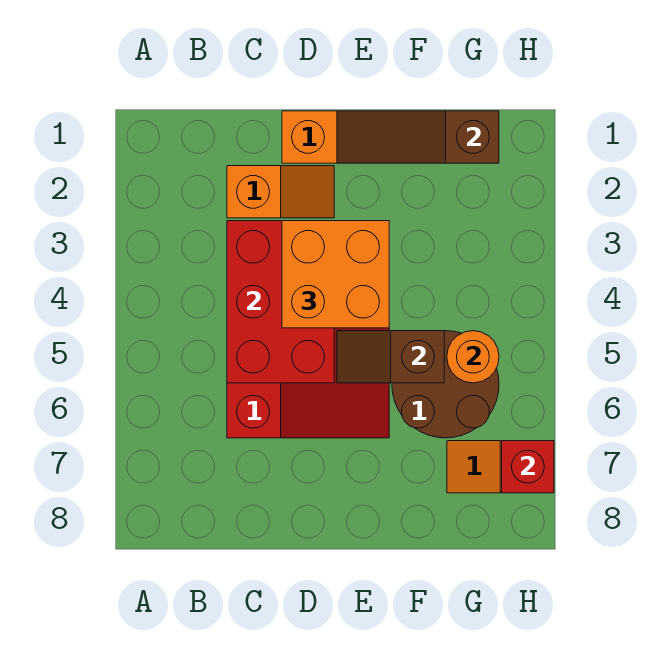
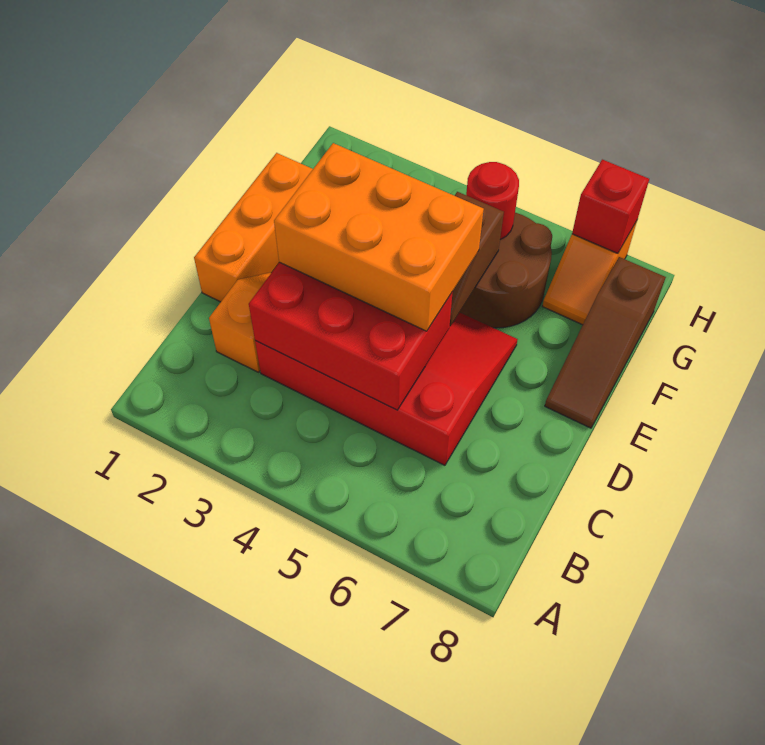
orange brick D3:E4 level 3 -> orange brick D3:E5 level 3
brown slope E1:G1 level 2 top G -> brown slope E8:G8 level 1 top G
orange round brick G5 level 2 -> red round brick G5 level 2

